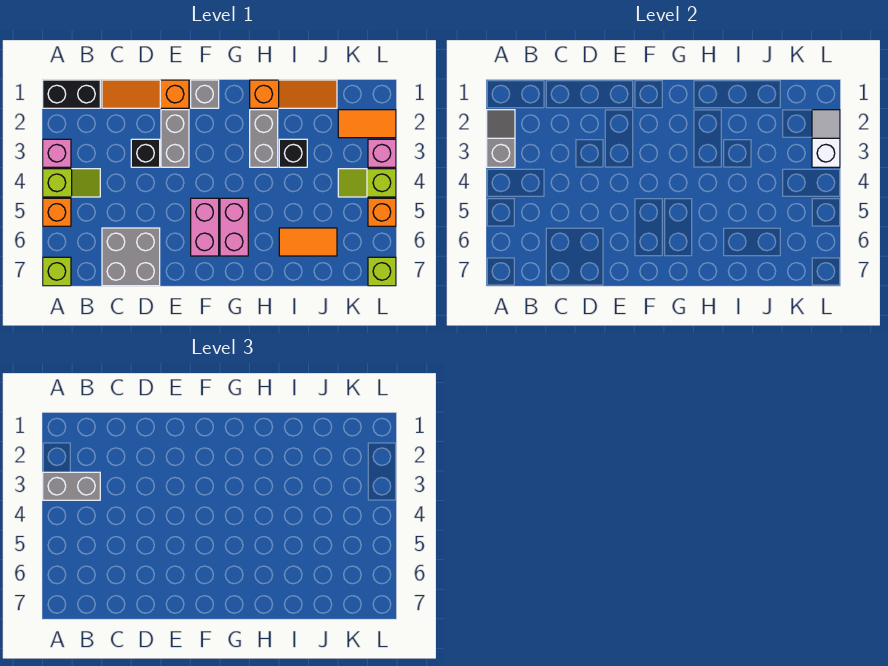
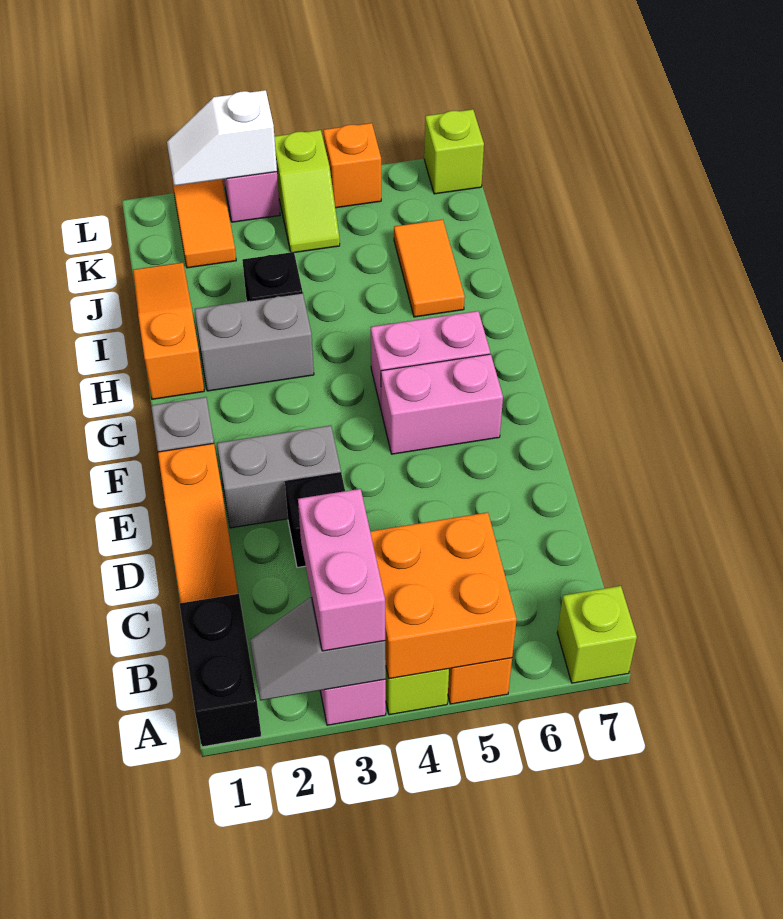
grey brick A3:B3 level 3 -> pink brick A3:B3 level 3
none -> orange brick A4:B5 level 2
grey brick C6:D7 level 1 -> none

